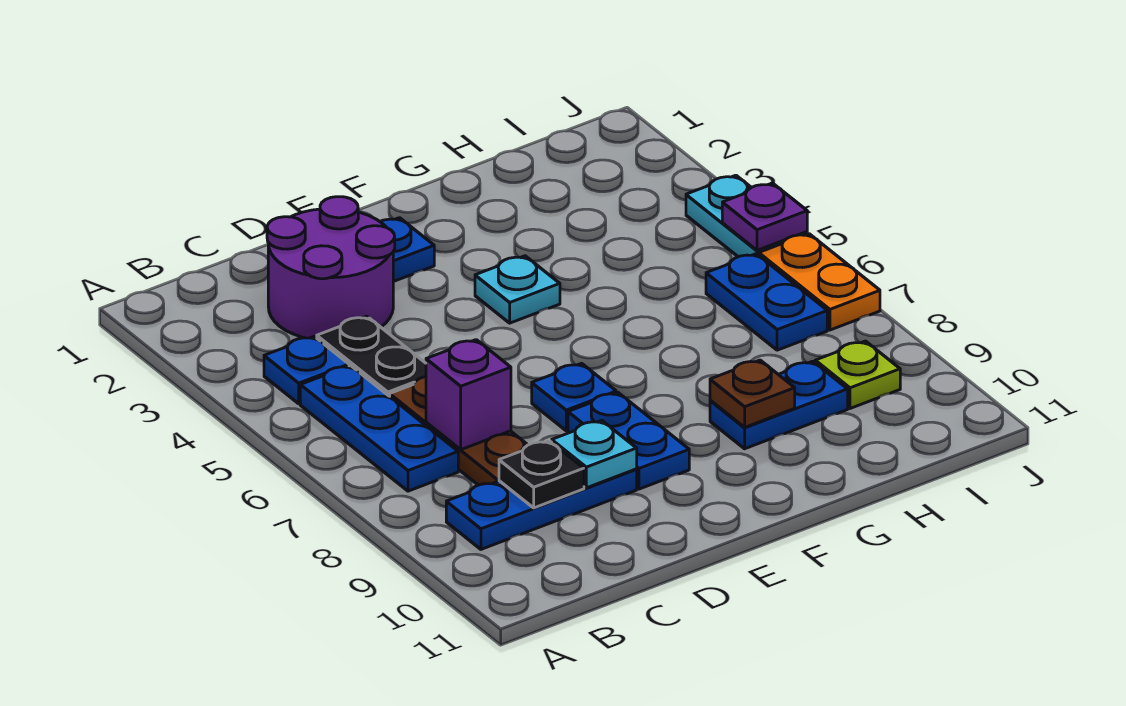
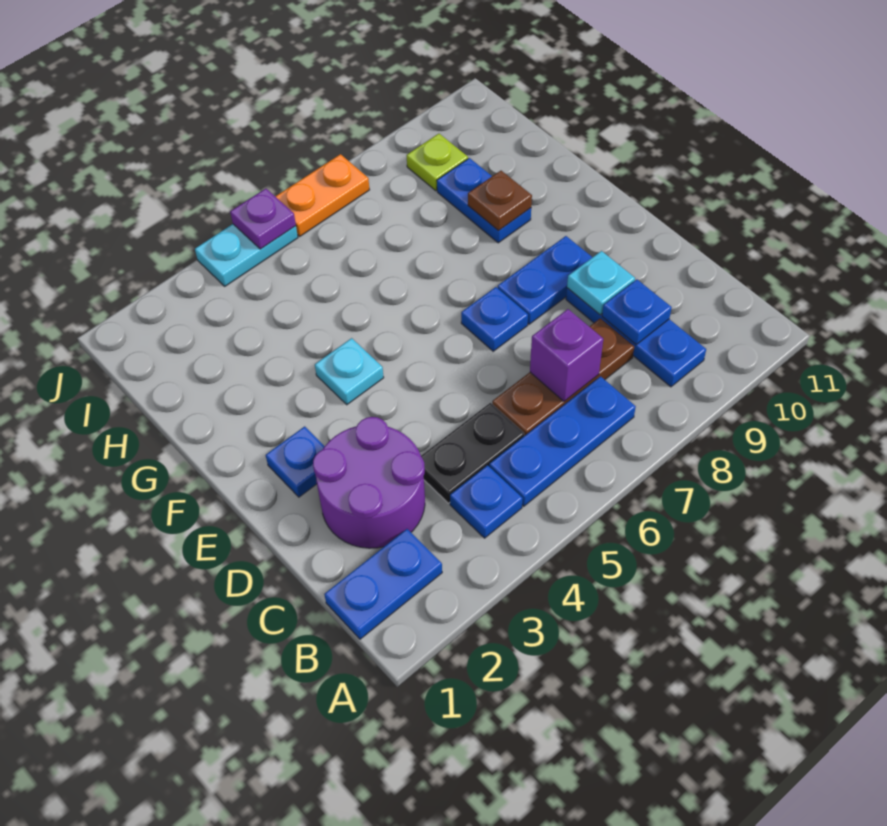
black plate C9 level 2 -> blue plate C9 level 2
blue plate I6:I7 level 1 -> blue plate B1:B2 level 1

